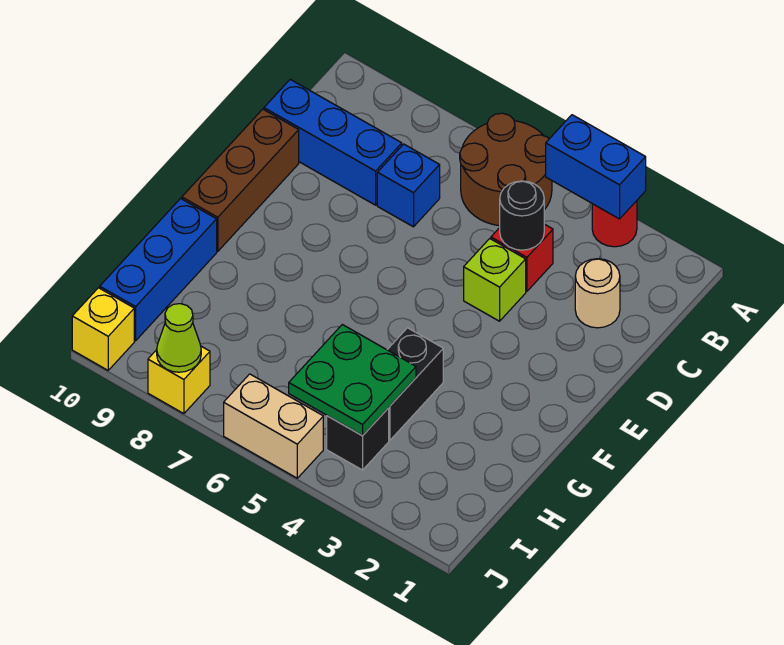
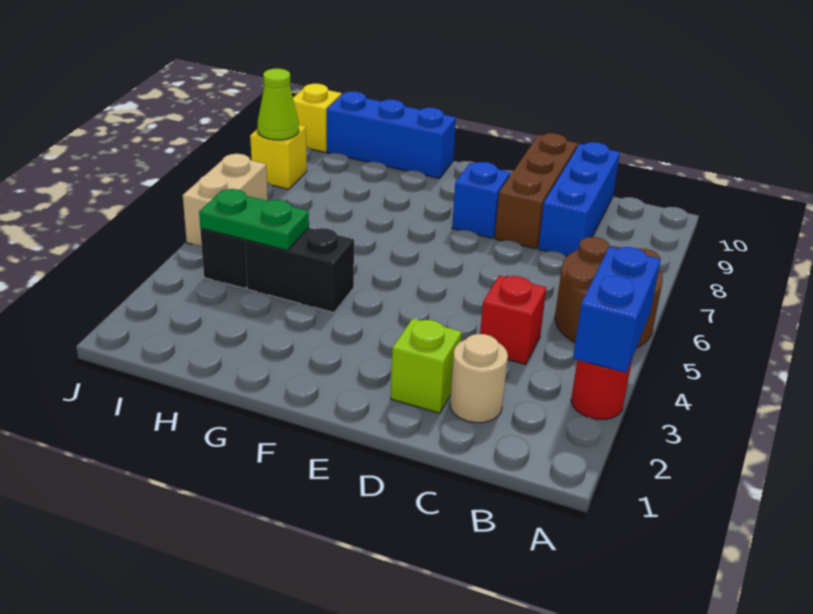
black round brick C4 level 2 -> none
blue brick C7 level 1 -> blue brick E8 level 1
lime brick D4 level 1 -> lime brick D2 level 1
brown brick D10:F10 level 1 -> brown brick D8:D10 level 1
green plate H4:I5 level 2 -> green plate H4:I4 level 2

